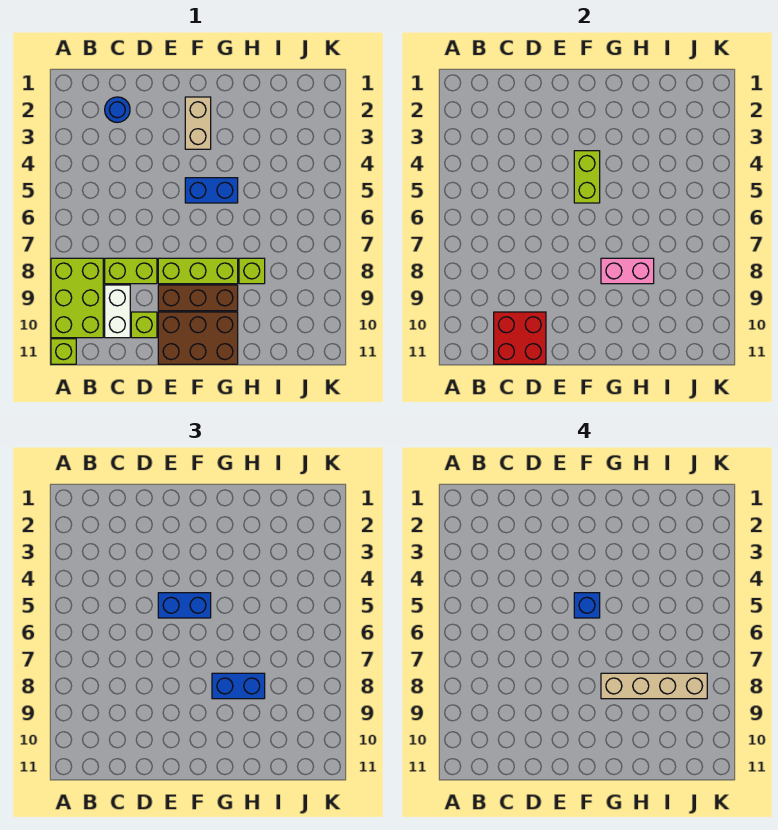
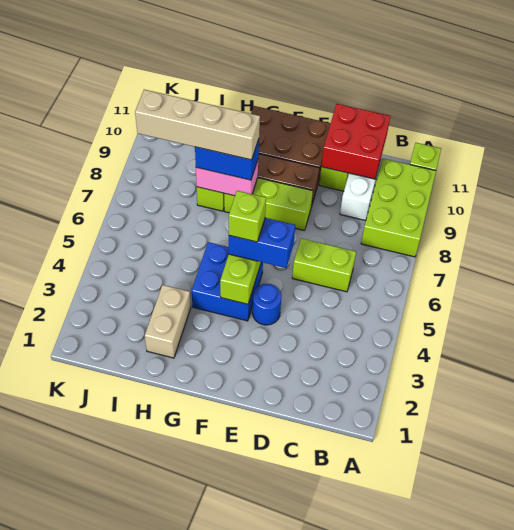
blue round brick C2 level 1 -> blue round brick E4 level 1
lime brick C8:D8 level 1 -> lime brick C6:D6 level 1
tan brick F2:F3 level 1 -> tan brick H2:H3 level 1
blue brick F5:G5 level 1 -> blue brick F4:G5 level 1
blue brick F5 level 4 -> lime brick F5 level 4

